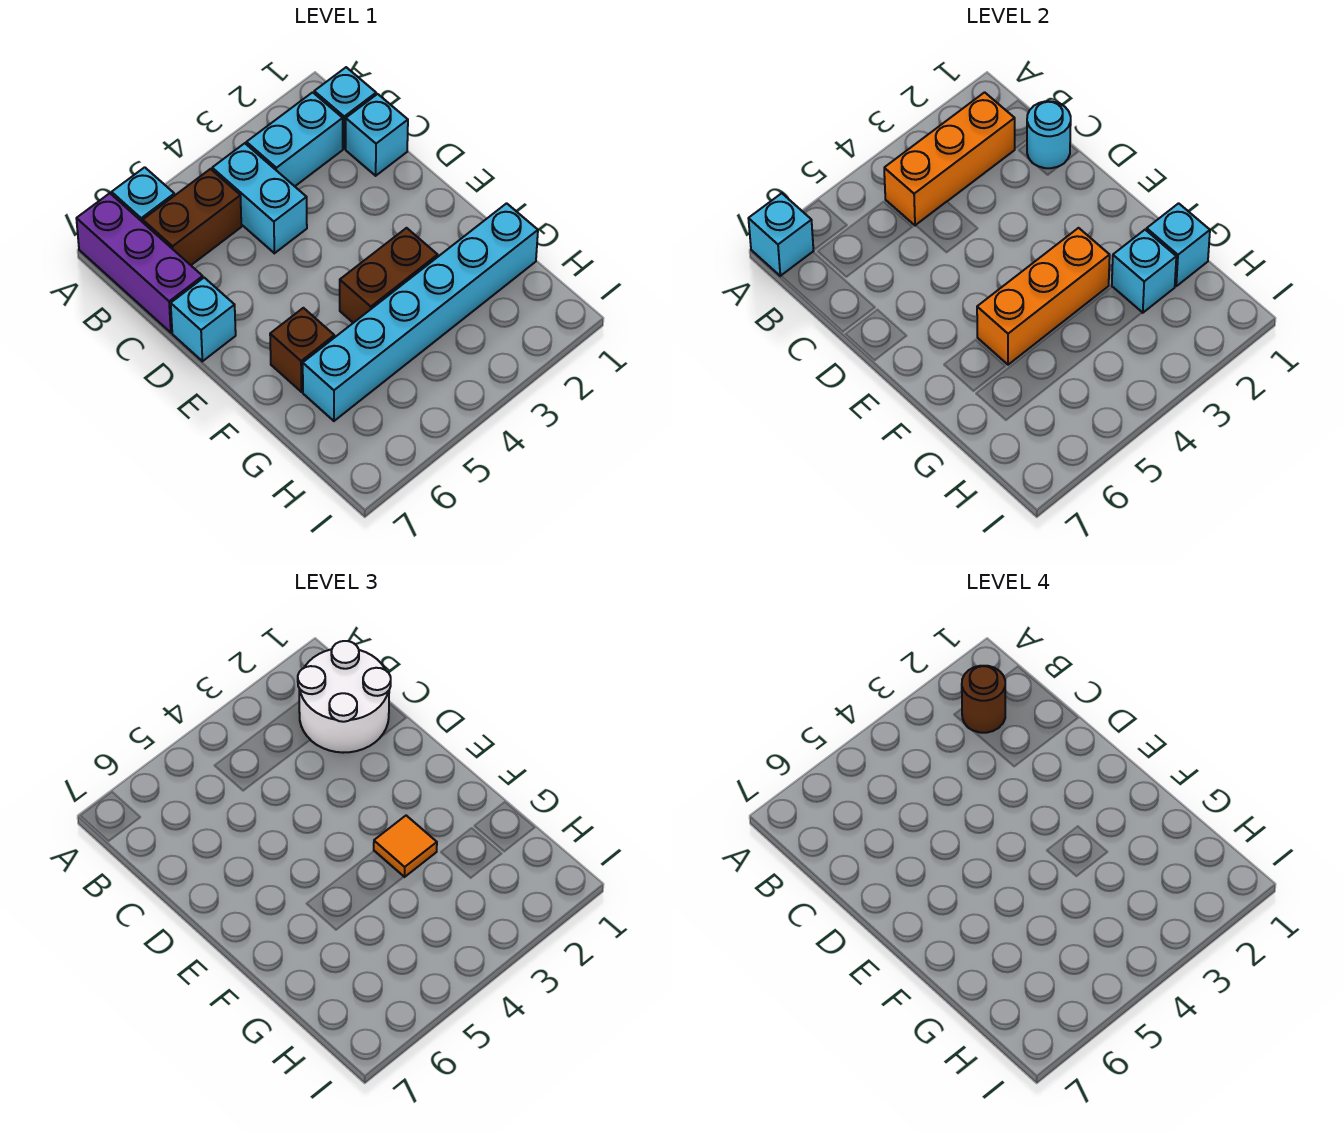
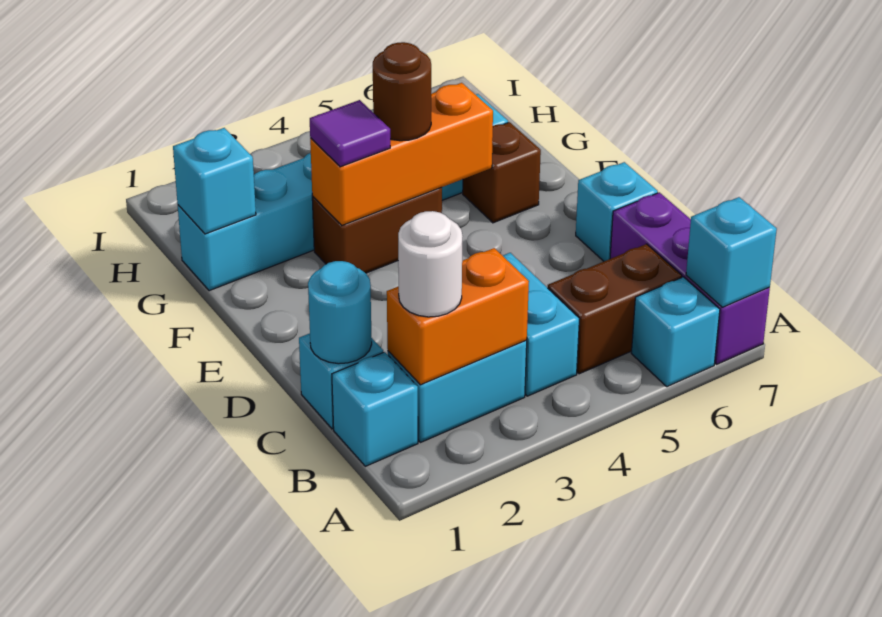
white round brick B1:C2 level 3 -> white round brick B2 level 3
orange brick B2:B4 level 2 -> orange brick B2:B3 level 2
brown round brick B2 level 4 -> brown round brick F4 level 3
orange tile F3 level 3 -> purple tile F3 level 3
cyan brick G2 level 2 -> none

